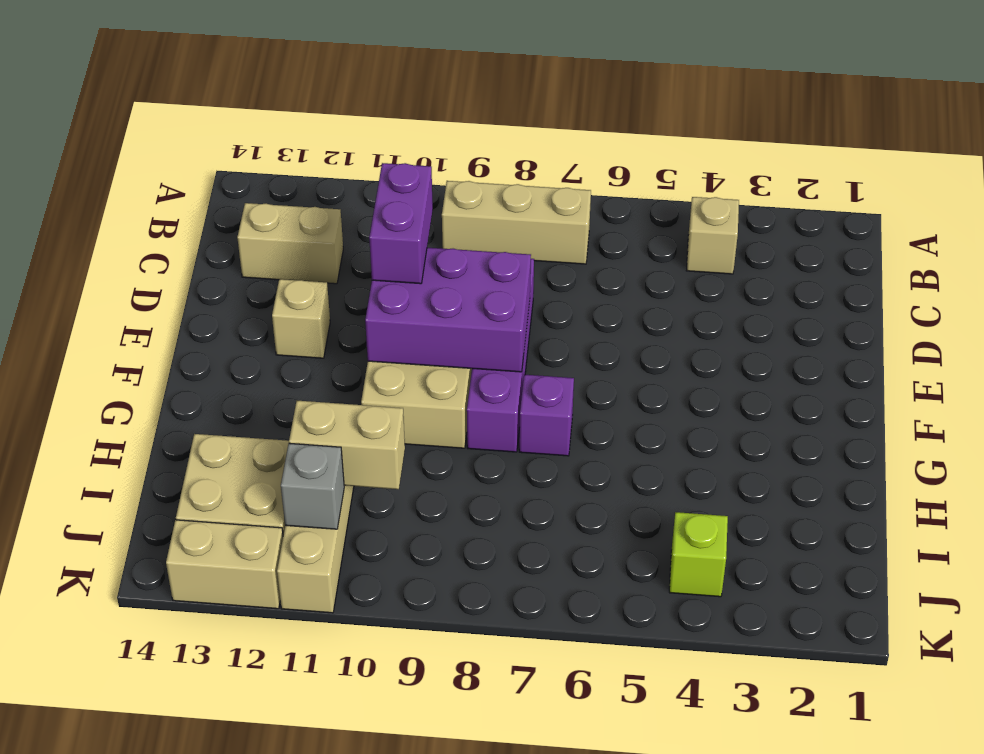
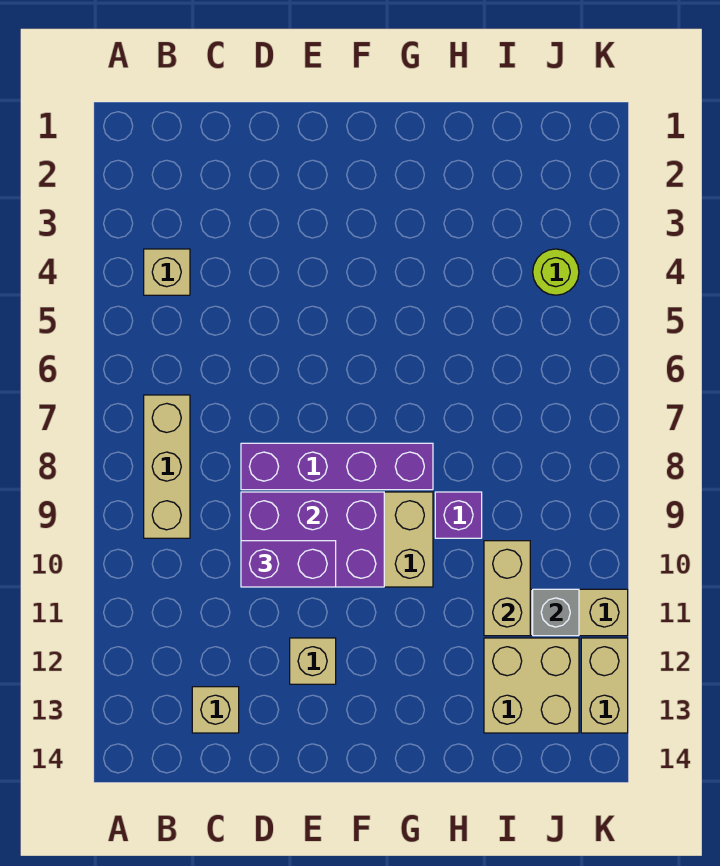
tan brick C12:C13 level 1 -> tan brick C13 level 1
purple brick E8:F10 level 2 -> purple brick D9:F10 level 2
purple brick G7 level 1 -> purple brick H9 level 1
lime brick J4 level 1 -> lime round brick J4 level 1

